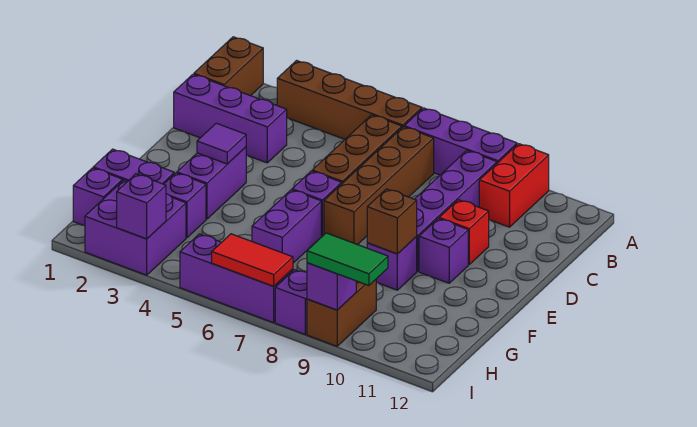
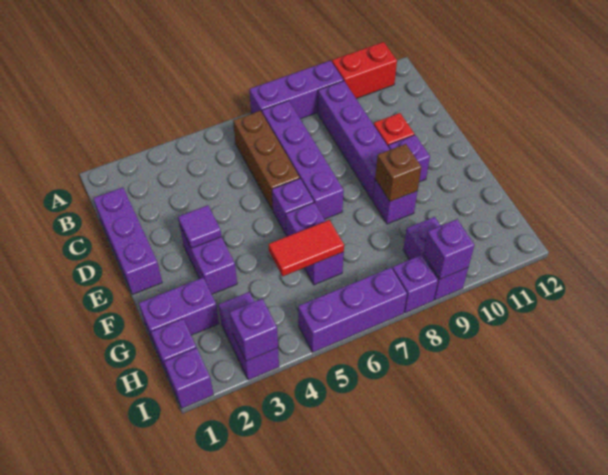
brown brick A1:B1 level 1 -> none
brown brick A3:A6 level 1 -> none
red brick A10:B10 level 1 -> red brick A10:A11 level 1
brown brick B7:E7 level 1 -> purple brick B7:E7 level 1
purple brick C1:C3 level 1 -> purple brick C1:E1 level 1
purple brick G3 level 1 -> purple brick I1 level 1
purple brick H2:I3 level 1 -> purple brick H3:I3 level 1
brown brick H9:I9 level 1 -> purple brick H9:I9 level 1
red tile I6:I7 level 2 -> red tile G5:G6 level 2
green tile I9:I10 level 3 -> none

